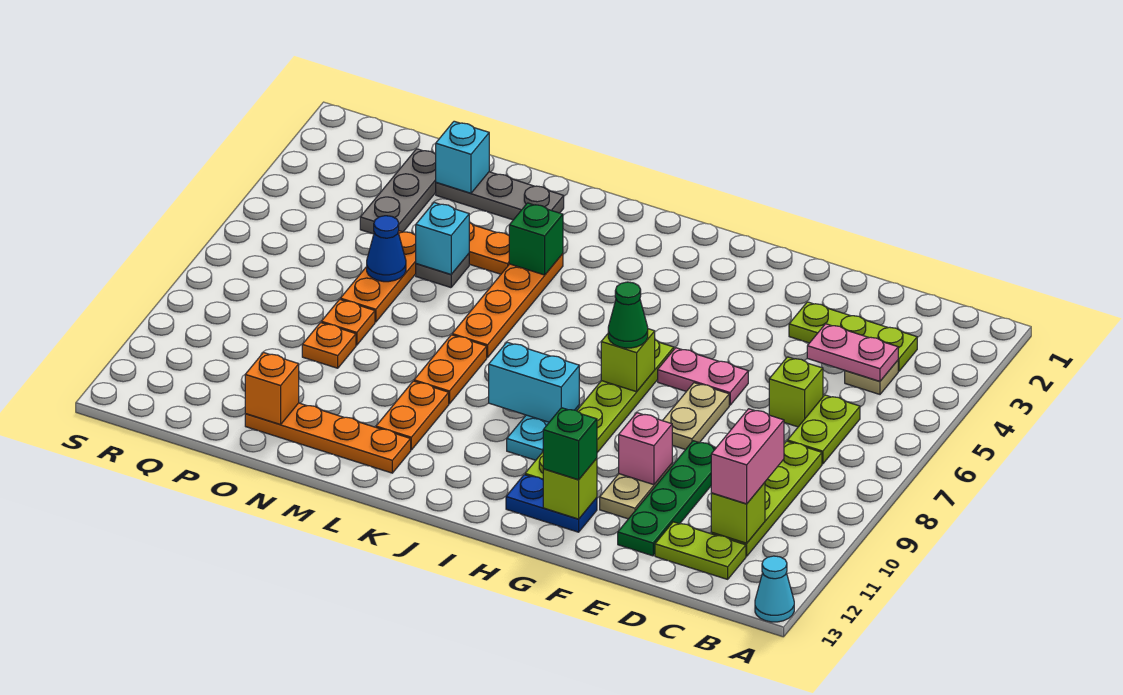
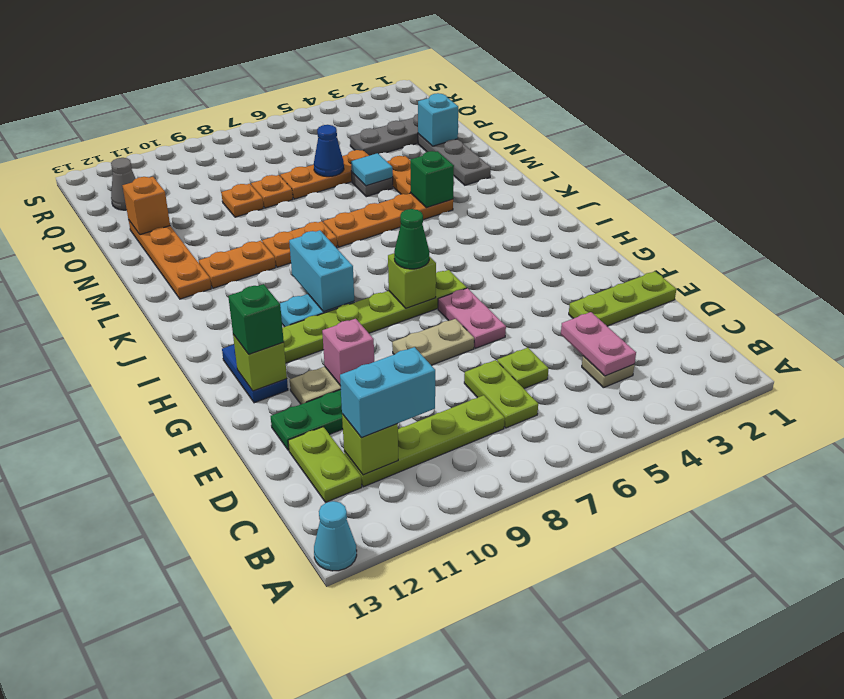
lime plate C3:E3 level 1 -> lime plate E1:E3 level 1
lime plate C6:C7 level 1 -> lime plate C7:D7 level 1
pink brick C10:C11 level 3 -> cyan brick C10:C11 level 3
lime brick D6 level 1 -> lime plate D6 level 1
cyan brick N5 level 2 -> cyan tile N5 level 2
none -> grey cone Q12 level 1

